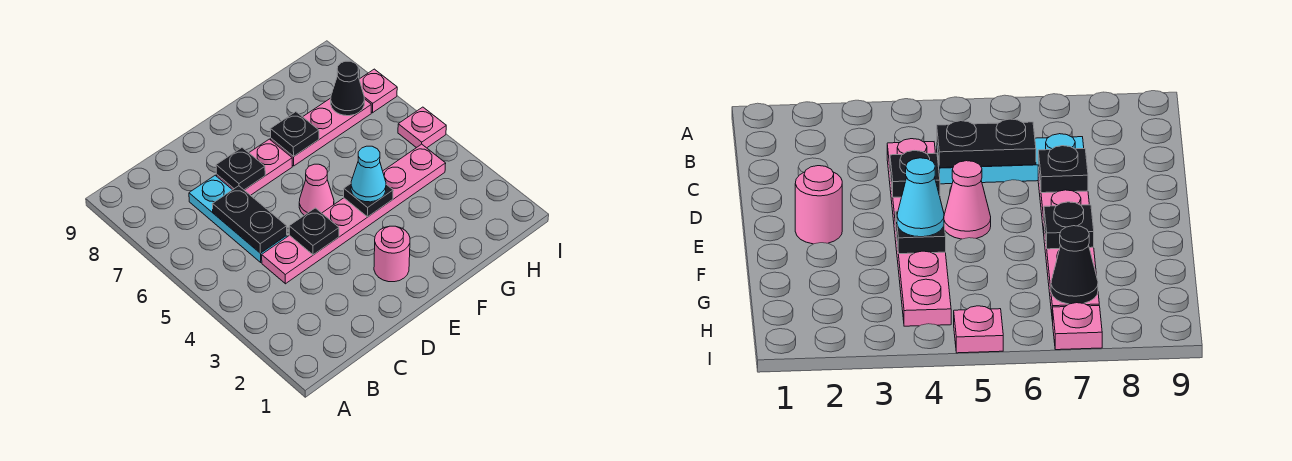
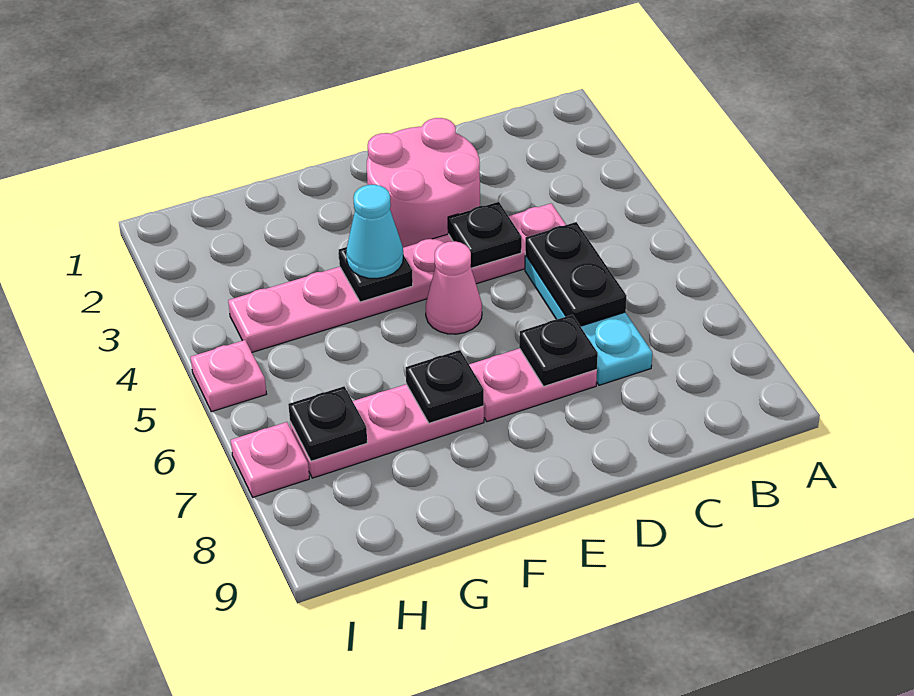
pink round brick E2 level 1 -> pink round brick D2:E3 level 1
black cone H7 level 2 -> black plate H7 level 2

